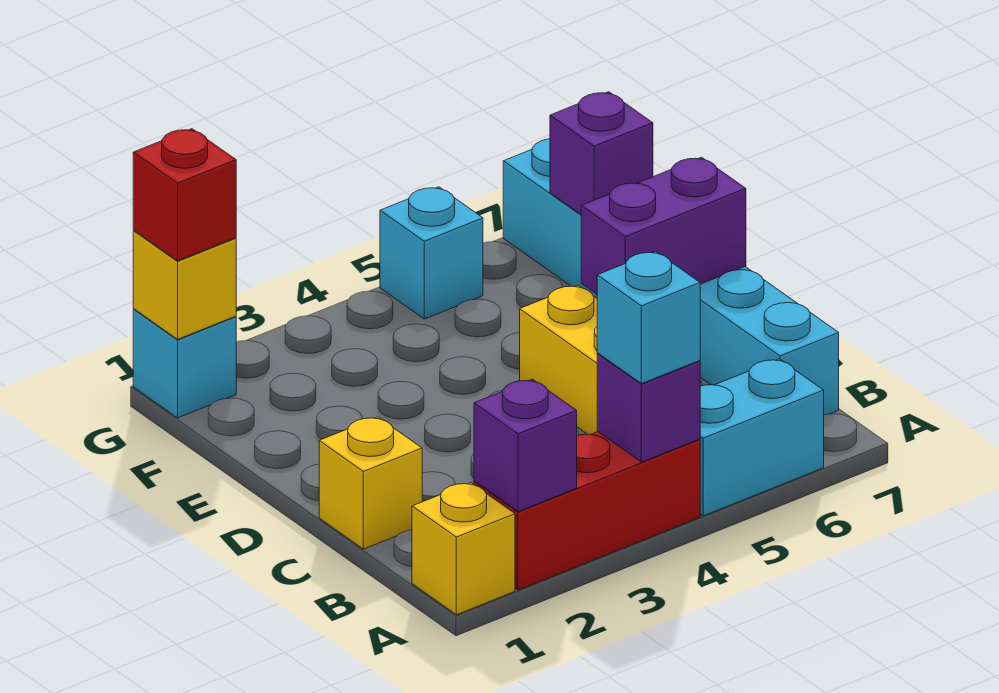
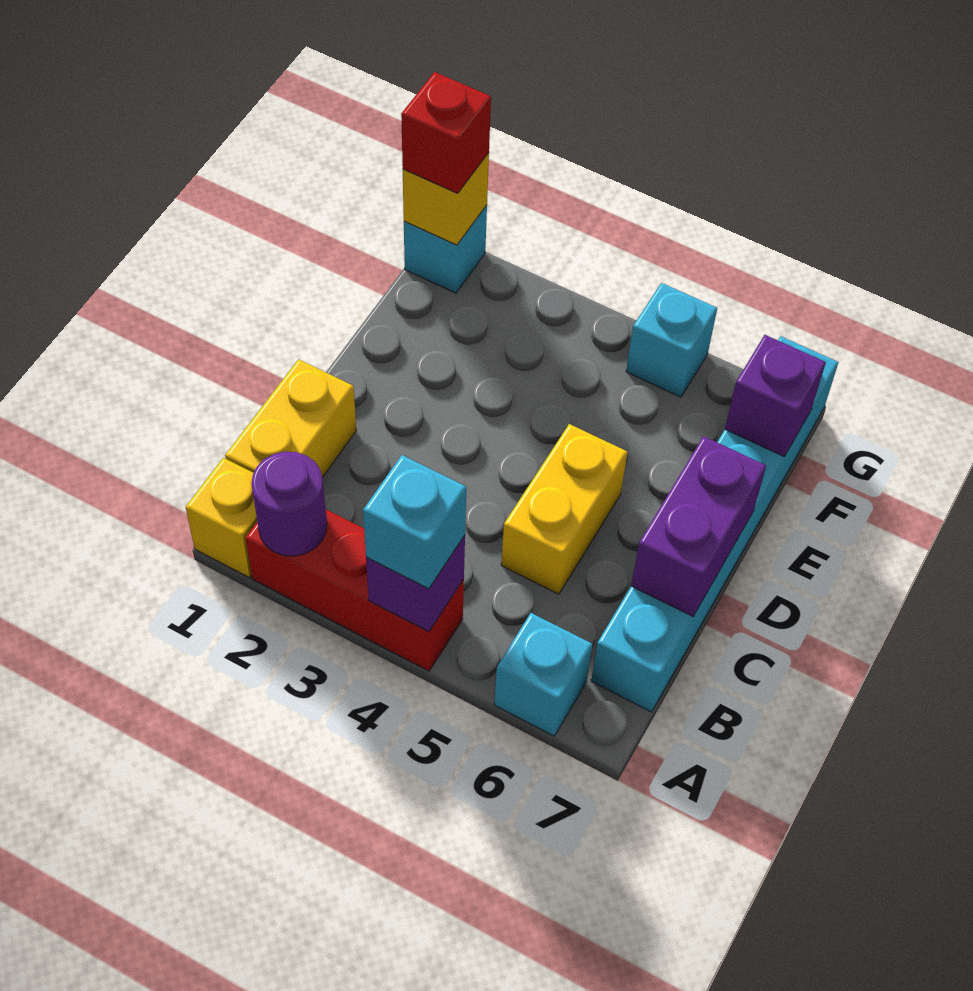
purple brick A2 level 2 -> purple round brick A2 level 2
cyan brick A5:A6 level 1 -> cyan brick A6 level 1
yellow brick C1 level 1 -> yellow brick B1:C1 level 1
purple brick D6:D7 level 2 -> purple brick C7:D7 level 2

